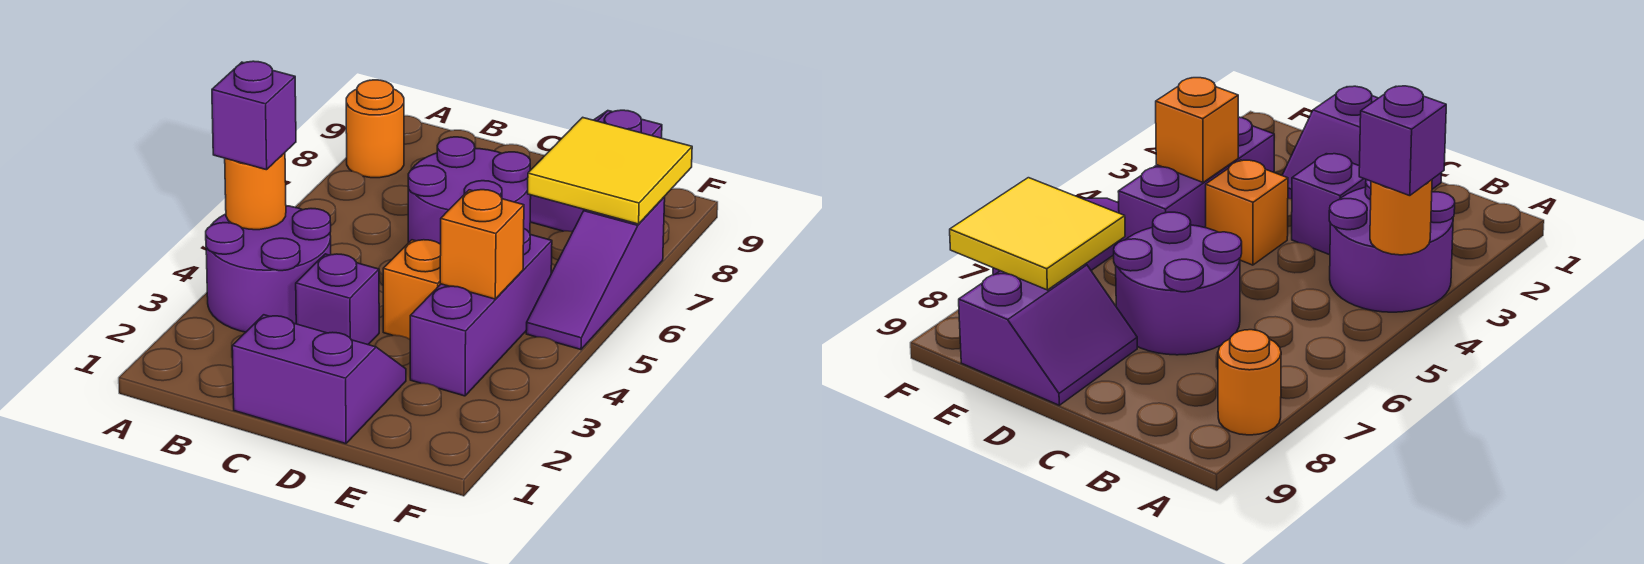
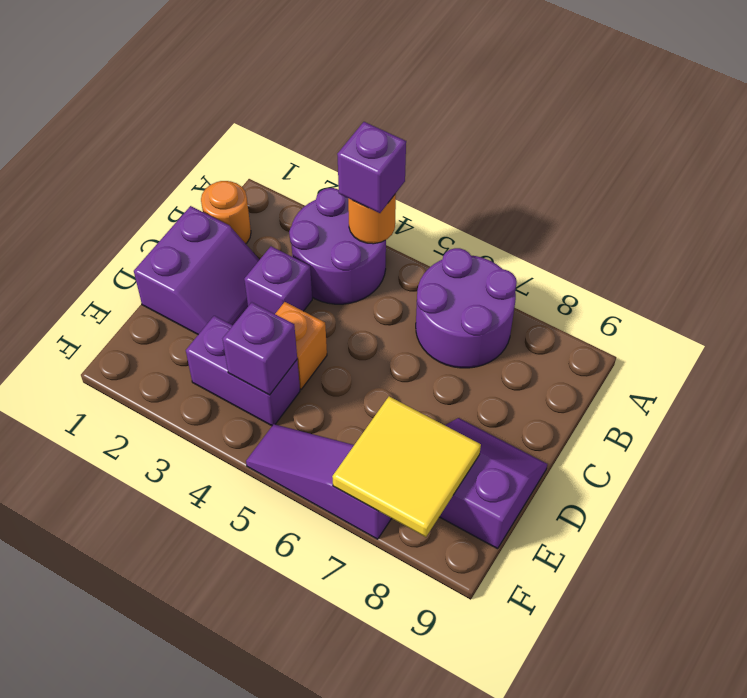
orange round brick A8 level 1 -> orange round brick B1 level 1
purple round brick C6:D7 level 1 -> purple round brick A6:B7 level 1
purple brick E3:E5 level 1 -> purple brick E3:E4 level 1
orange brick E4 level 2 -> purple brick E4 level 2

